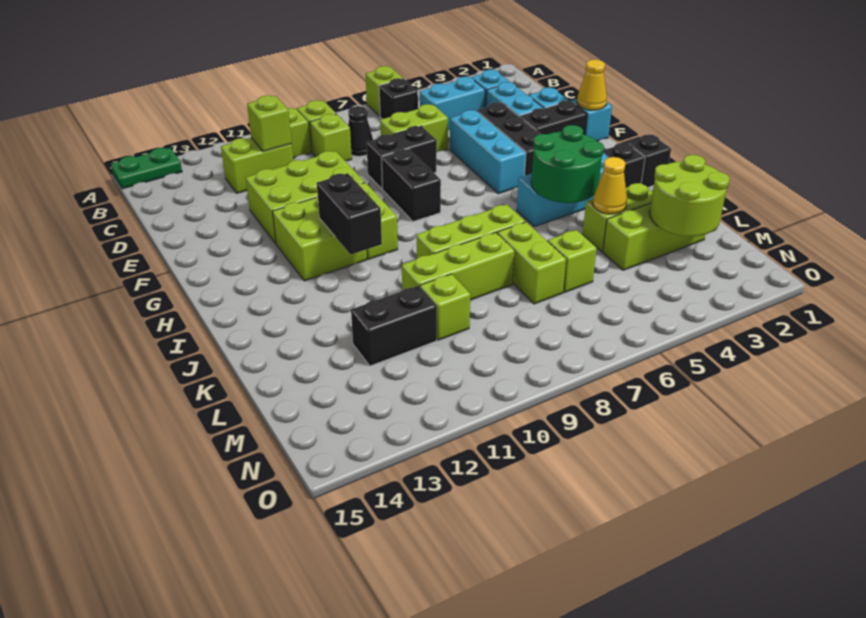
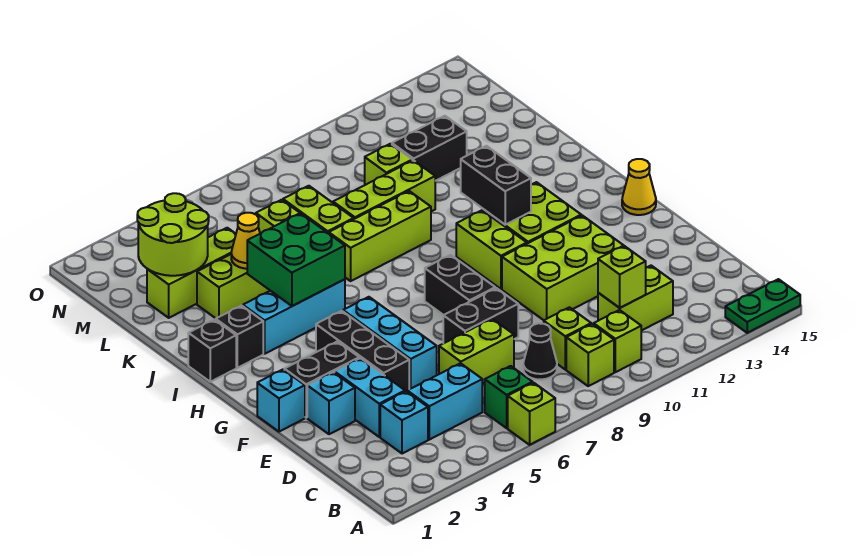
black brick B6 level 1 -> green brick B6 level 1
yellow cone F1 level 2 -> yellow cone G15 level 1
green round brick I4:J5 level 2 -> green brick I4:J5 level 2

